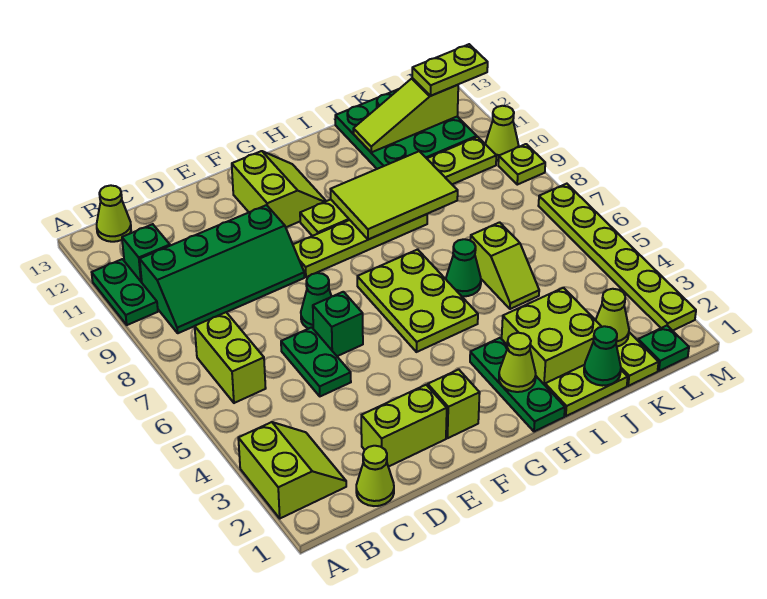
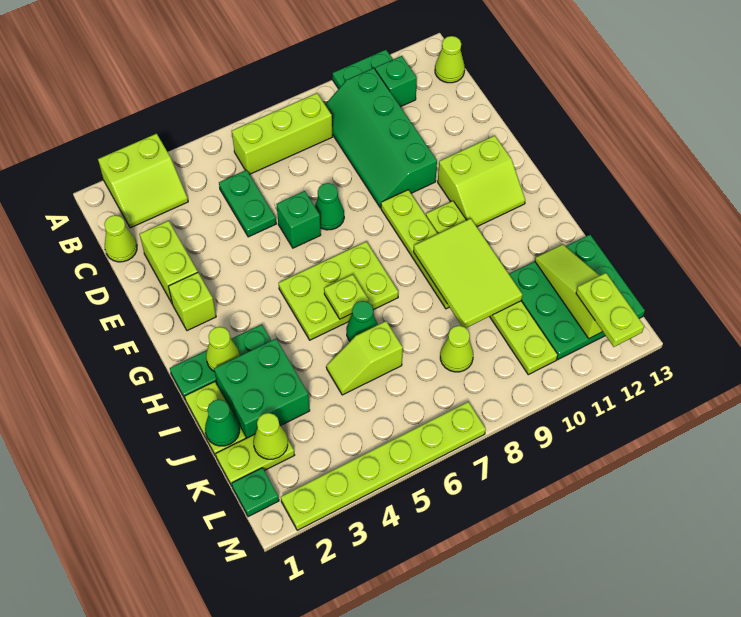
lime brick B6:B7 level 1 -> lime brick B6:B8 level 1
green plate D5:D6 level 1 -> green plate C5:D5 level 1
lime brick I2:J3 level 1 -> green brick I2:J3 level 1
lime plate M9 level 1 -> lime plate H6 level 2
lime cone M10 level 1 -> lime cone K8 level 1

